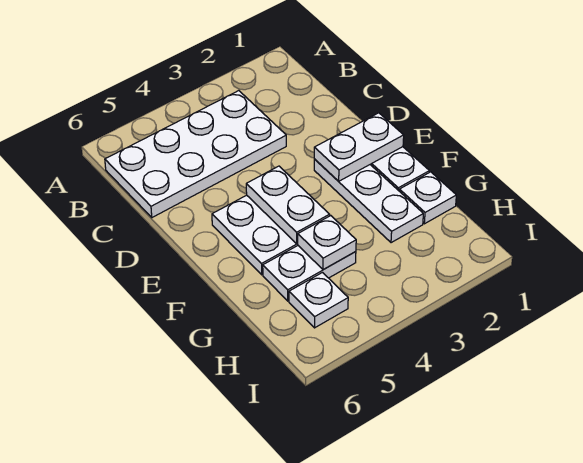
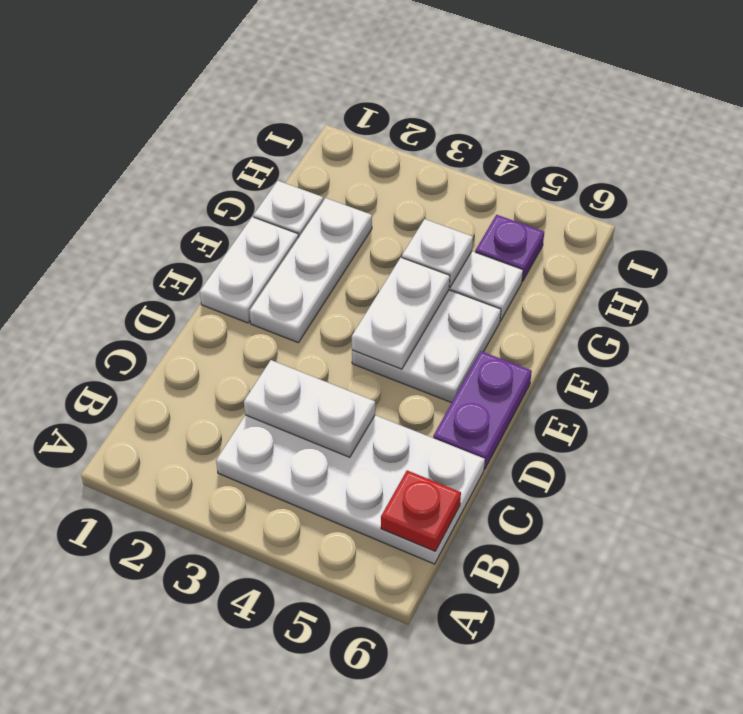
none -> red plate B6 level 2
none -> purple plate D6:E6 level 1
white plate E1:E2 level 2 -> white plate C3:C4 level 2
white plate H5 level 1 -> purple plate H5 level 1

